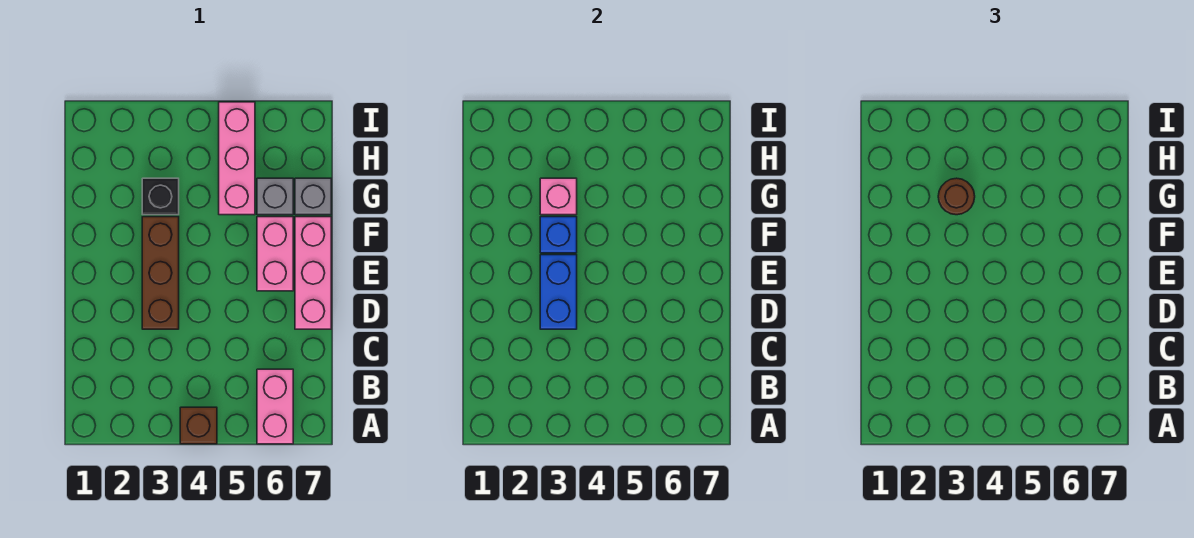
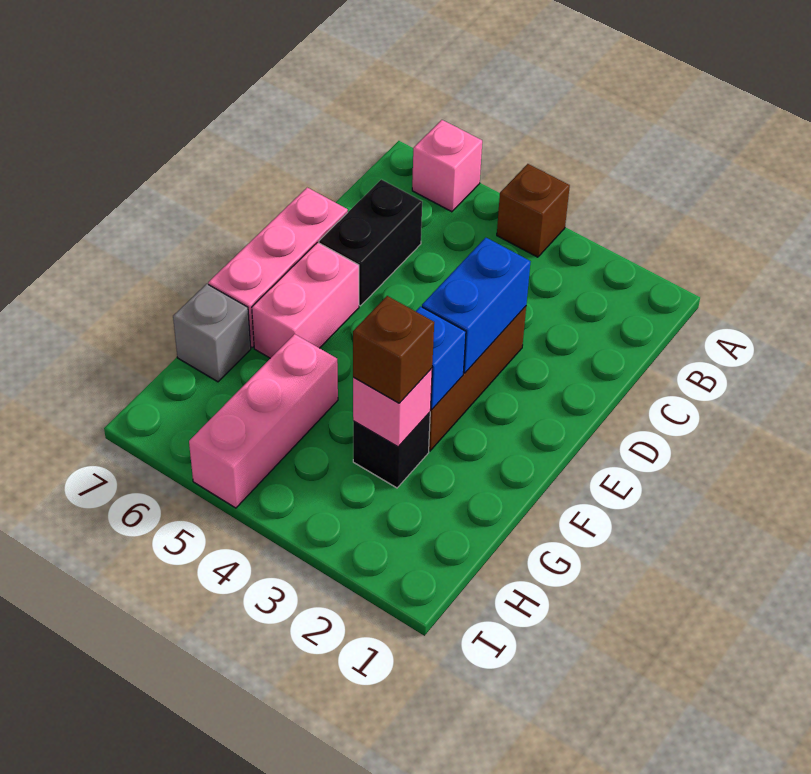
pink brick A6:B6 level 1 -> pink brick A6 level 1
none -> black brick C6:D6 level 1
brown round brick G3 level 3 -> brown brick G3 level 3
grey brick G6 level 1 -> none

